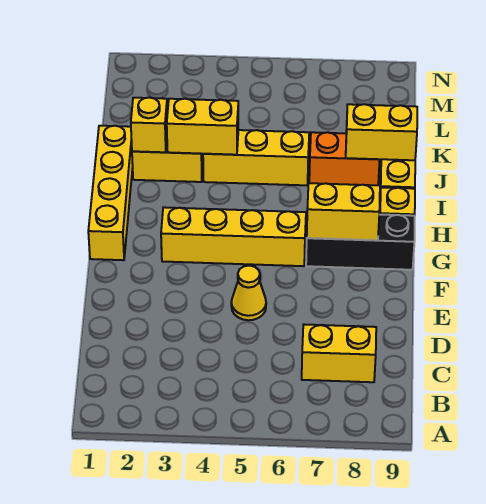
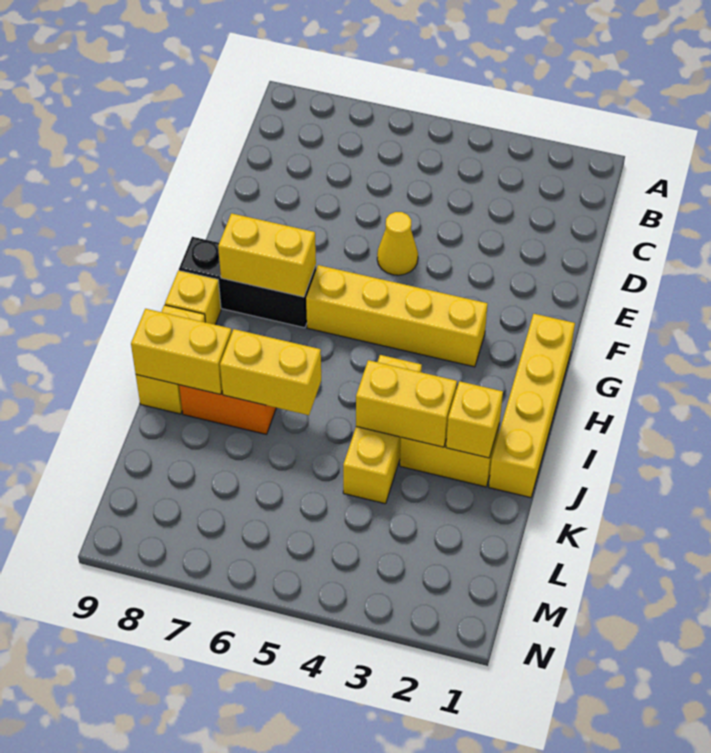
yellow brick C7:C8 level 1 -> yellow brick J6:J7 level 2
yellow brick J4:J6 level 1 -> yellow brick I4:K4 level 1

